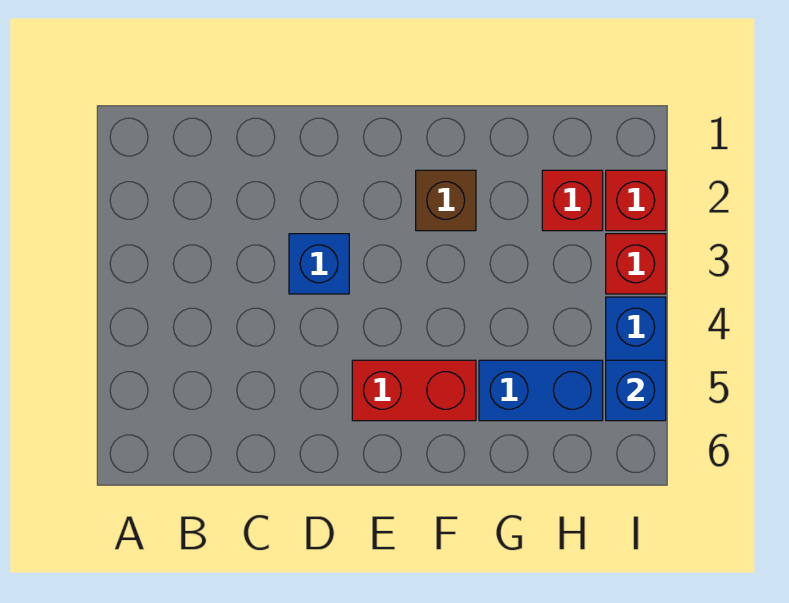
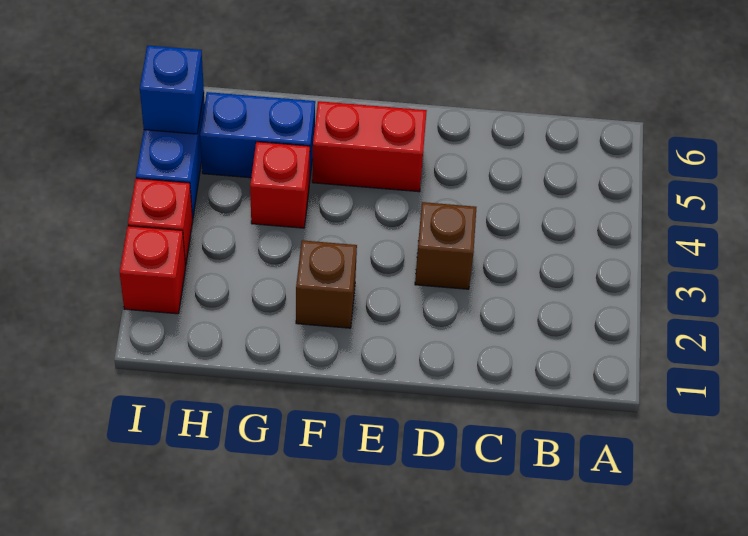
blue brick D3 level 1 -> brown brick D3 level 1
red brick H2 level 1 -> red brick G4 level 1

